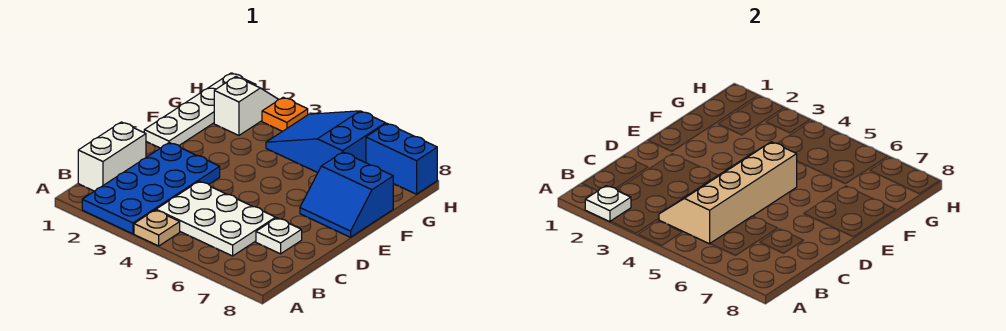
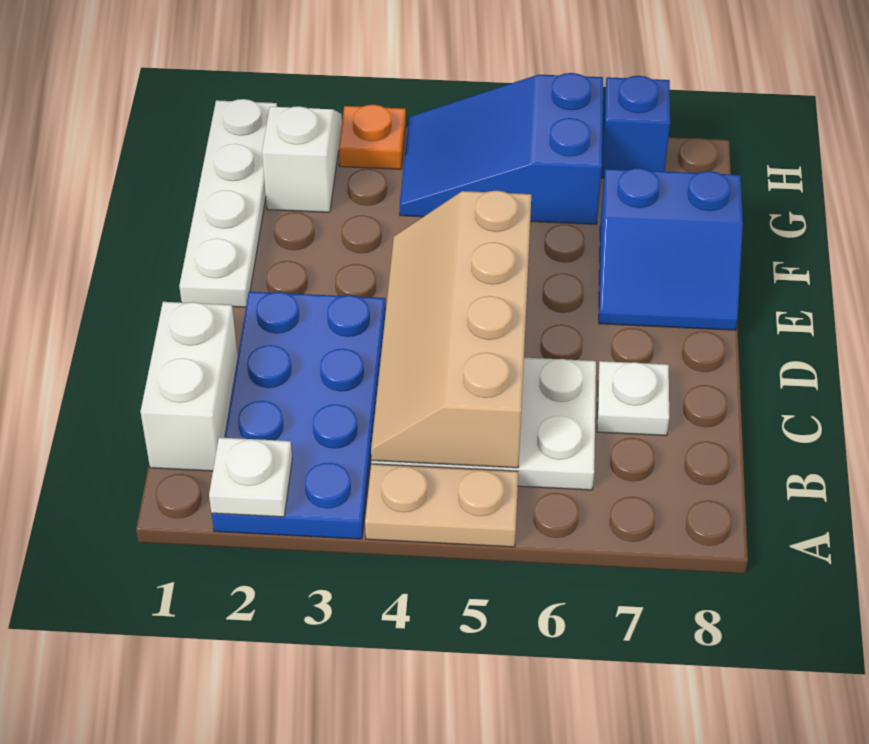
tan plate A4 level 1 -> tan plate A4:A5 level 1
blue brick H7:H8 level 1 -> blue brick H7 level 1

